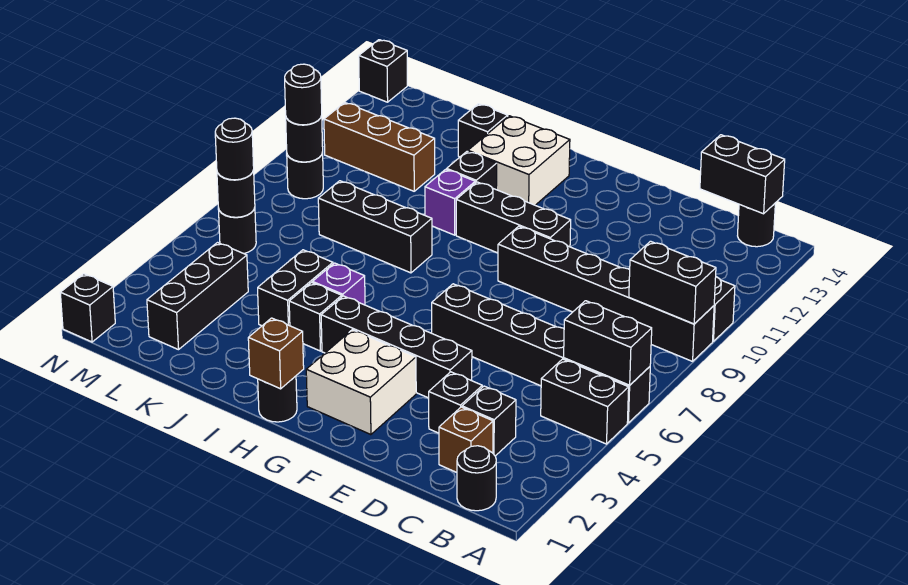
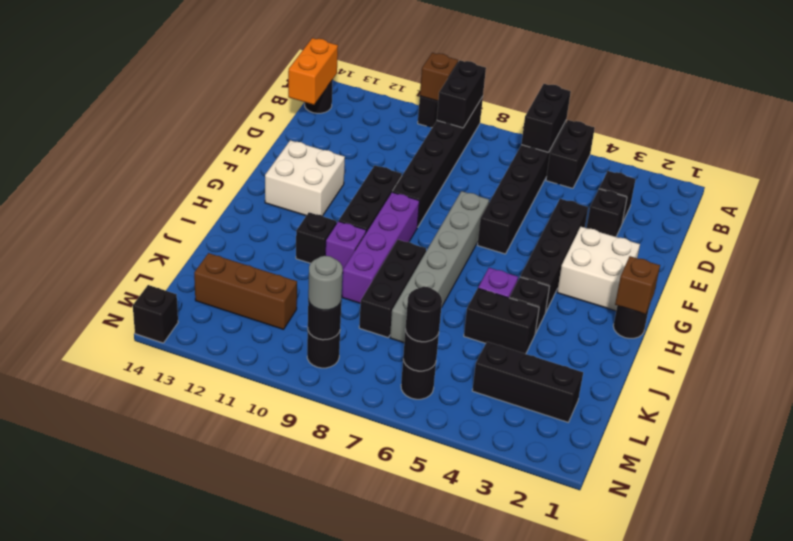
black round brick B1 level 1 -> none
black brick B14:C14 level 2 -> orange brick B14:C14 level 2
brown brick C2 level 1 -> brown brick A10 level 2
none -> grey brick F7:K7 level 1
none -> purple brick G9:J9 level 1
white brick H12:I13 level 1 -> white brick F12:G13 level 1
black brick J13 level 1 -> none
brown brick K11:M11 level 1 -> brown brick L11:L13 level 1
black round brick M9 level 3 -> grey round brick M9 level 3
black brick N1 level 1 -> none

